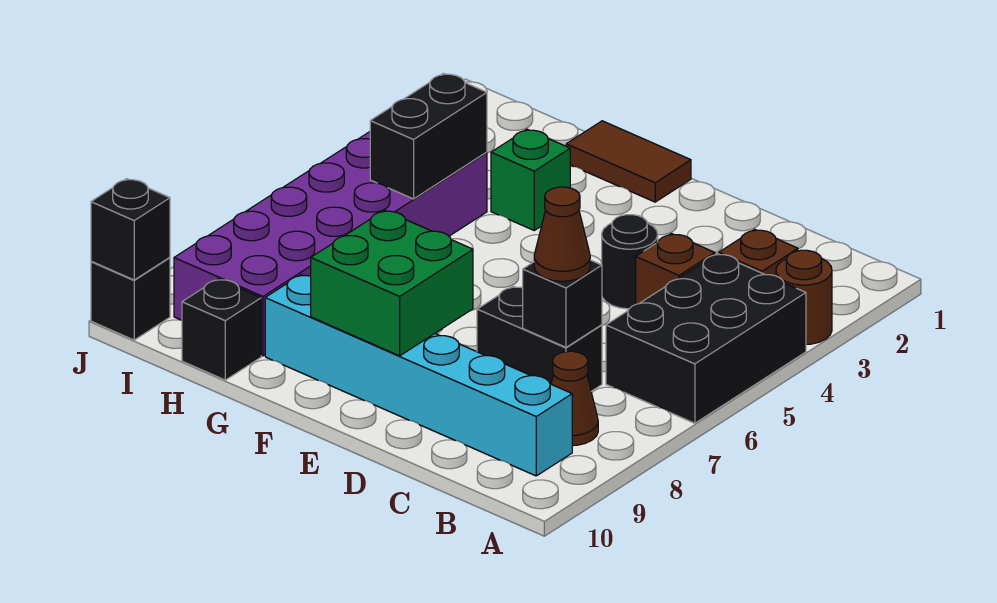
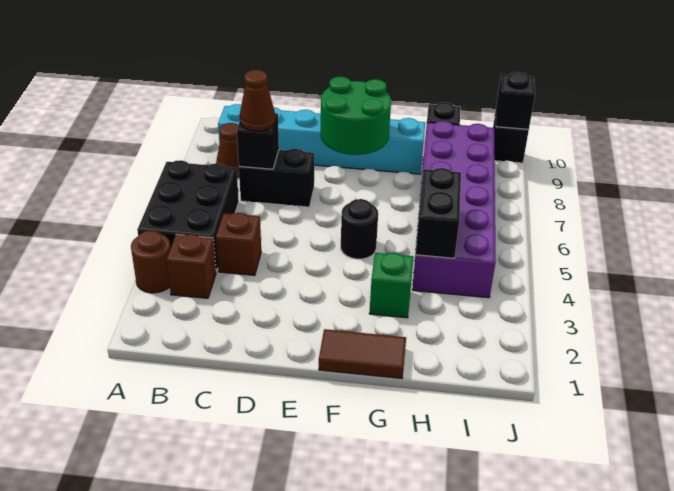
black round brick D4 level 1 -> black round brick F5 level 1
green brick E8:F9 level 2 -> green round brick E8:F9 level 2

